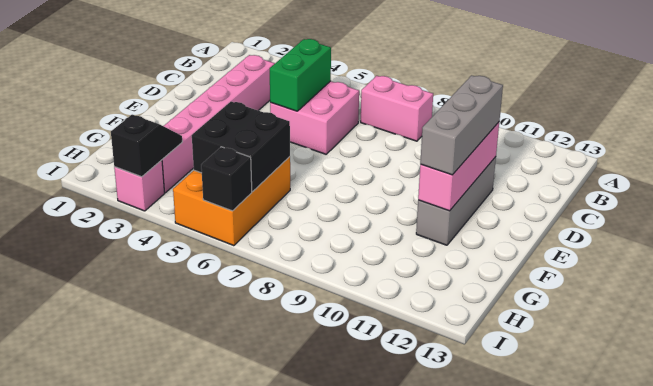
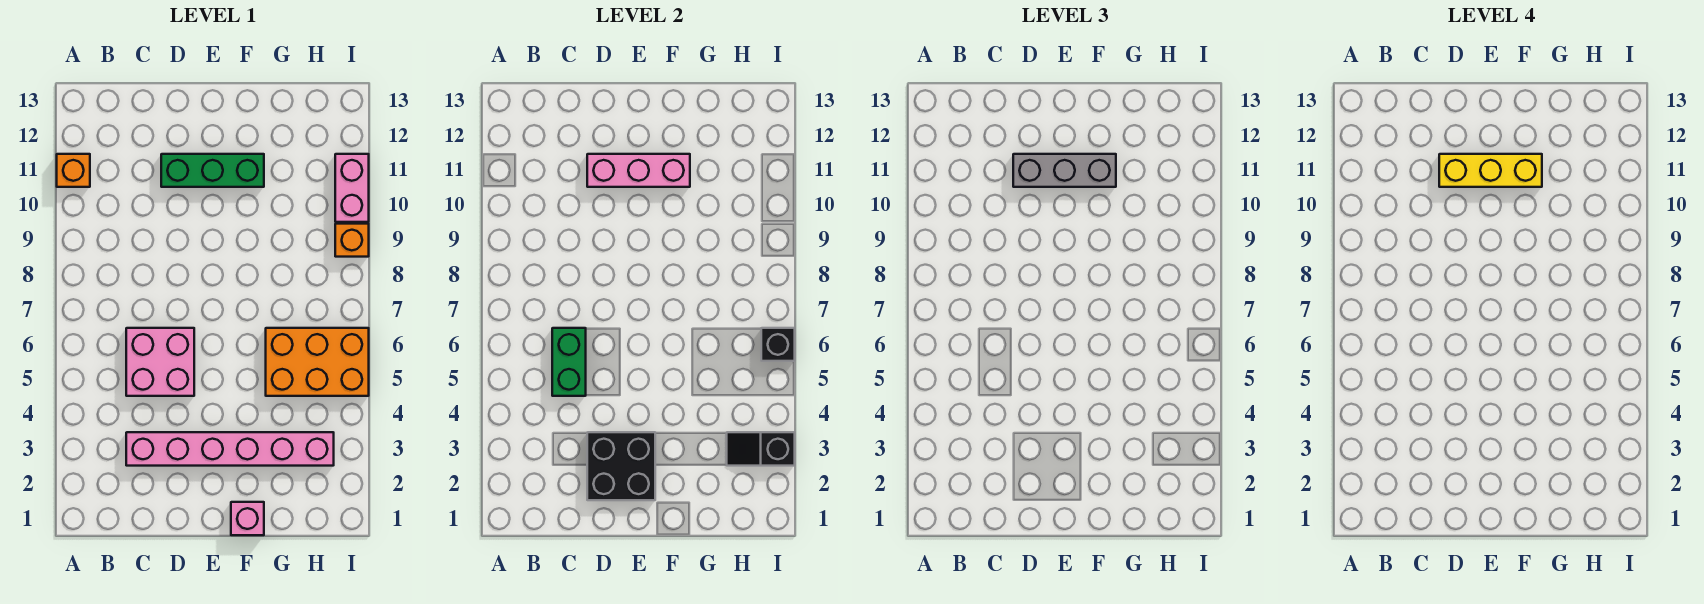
none -> orange brick A11 level 1
pink brick B7:B8 level 1 -> pink brick I10:I11 level 1
green brick C5:D5 level 2 -> green brick C5:C6 level 2
grey brick D11:F11 level 1 -> green brick D11:F11 level 1
none -> yellow brick D11:F11 level 4
black brick G5:H6 level 2 -> black brick D2:E3 level 2
pink brick I3 level 1 -> pink brick F1 level 1
none -> orange brick I9 level 1

